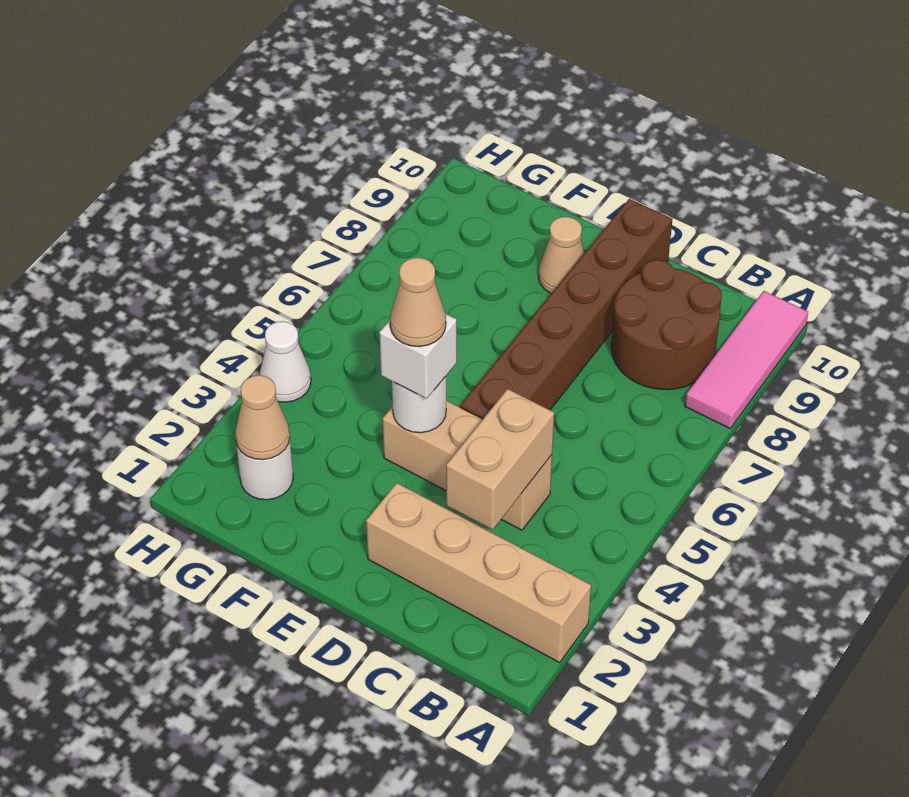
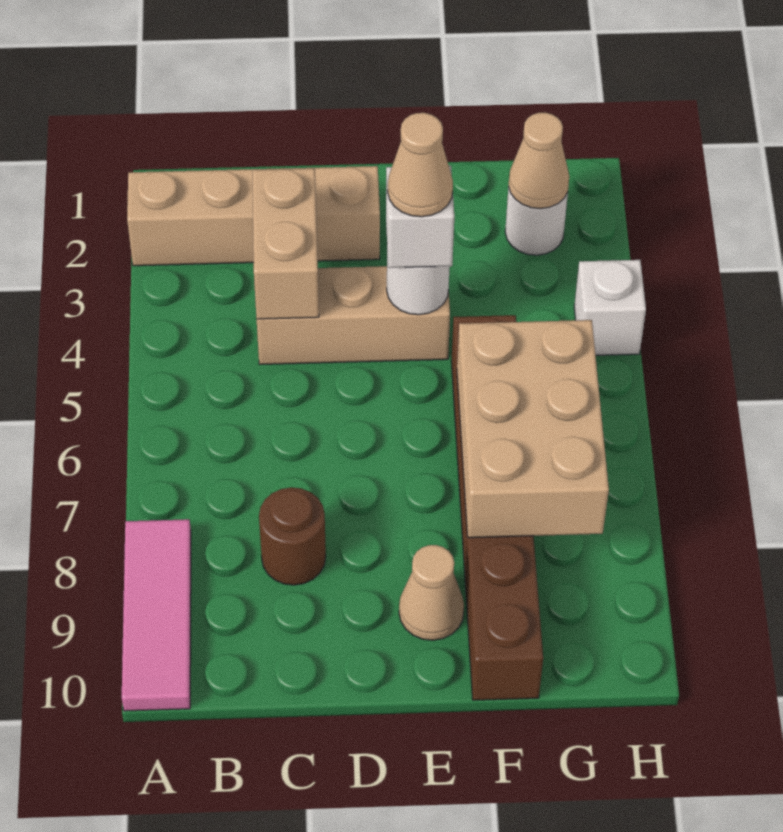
brown round brick B8:C9 level 1 -> brown round brick C8 level 1
brown brick D5:D10 level 1 -> brown brick F5:F10 level 1
none -> tan brick F6:G8 level 2
white cone H4 level 1 -> white brick H4 level 1

